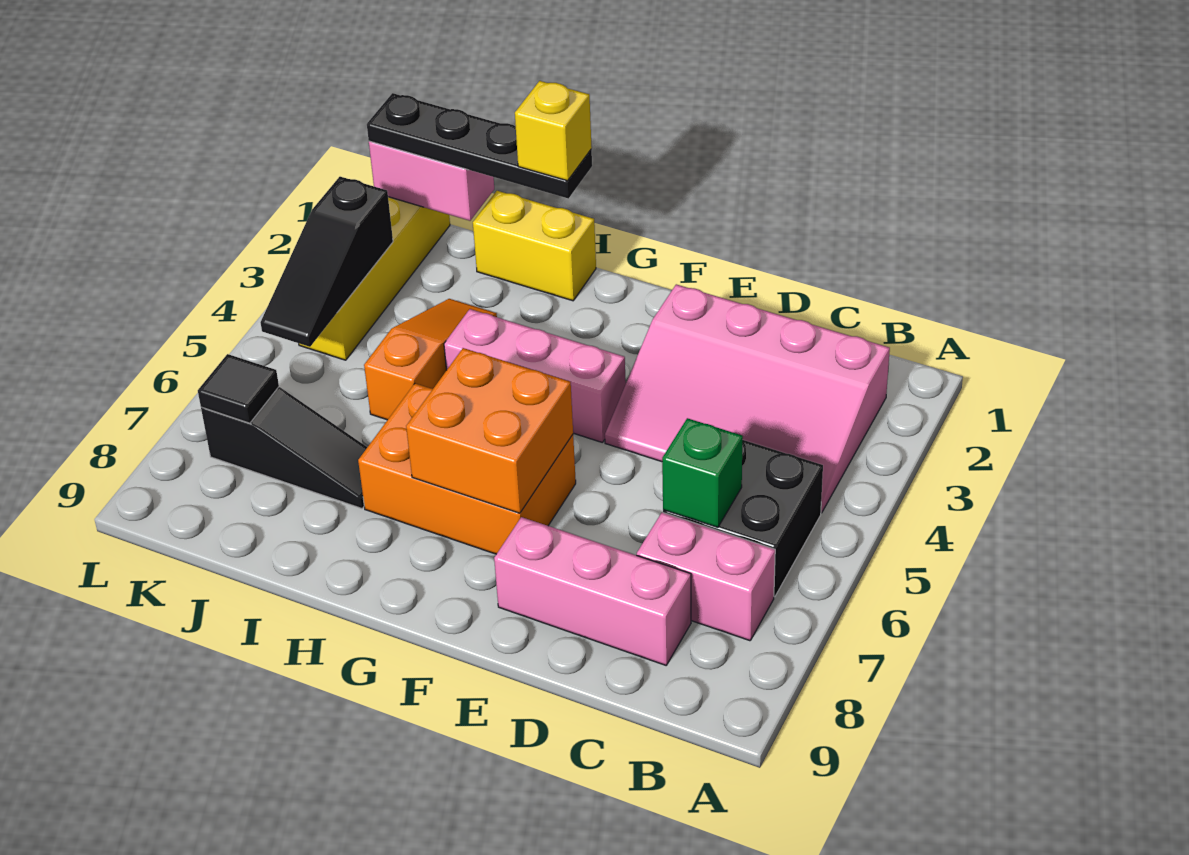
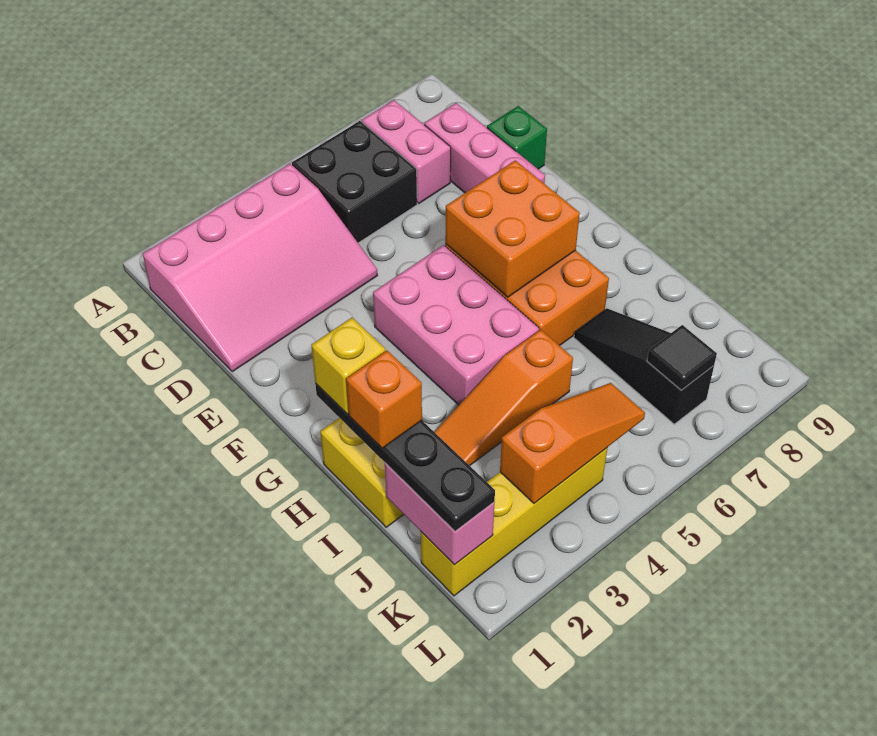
pink slope B2:E4 level 1 top 2 -> pink slope B1:D4 level 1 top B
green brick C6 level 2 -> green brick D9 level 1
pink brick F4:H4 level 1 -> pink brick F4:H5 level 1
none -> orange brick I1 level 4
black slope K3:K5 level 2 top 3 -> orange slope K3:K5 level 2 top 3

